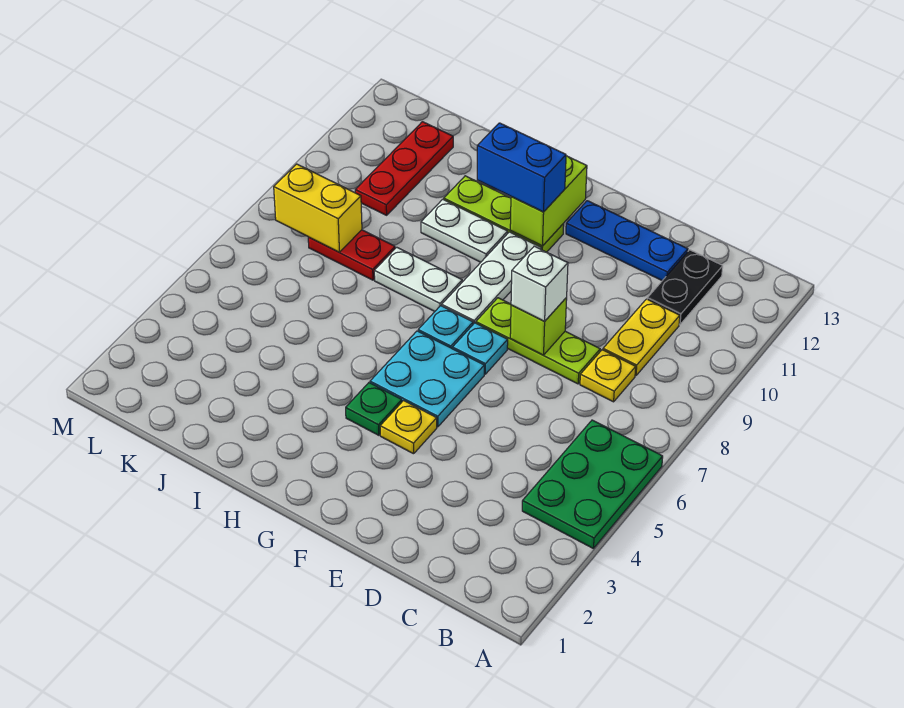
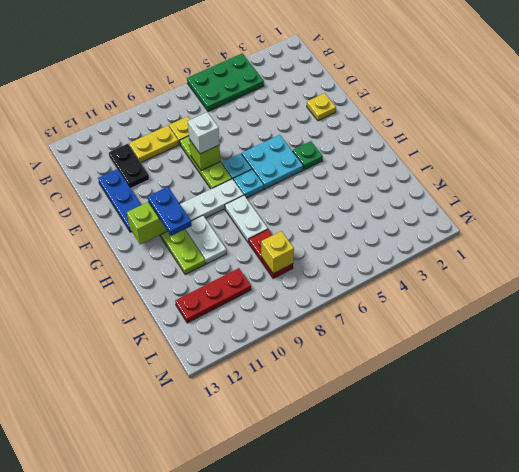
black plate C11:C12 level 1 -> black plate C11:D11 level 1
yellow plate F4 level 1 -> yellow plate E2 level 1
blue brick G11:H11 level 3 -> blue plate G11:H11 level 3
yellow brick K8:L8 level 2 -> yellow brick K8 level 2

